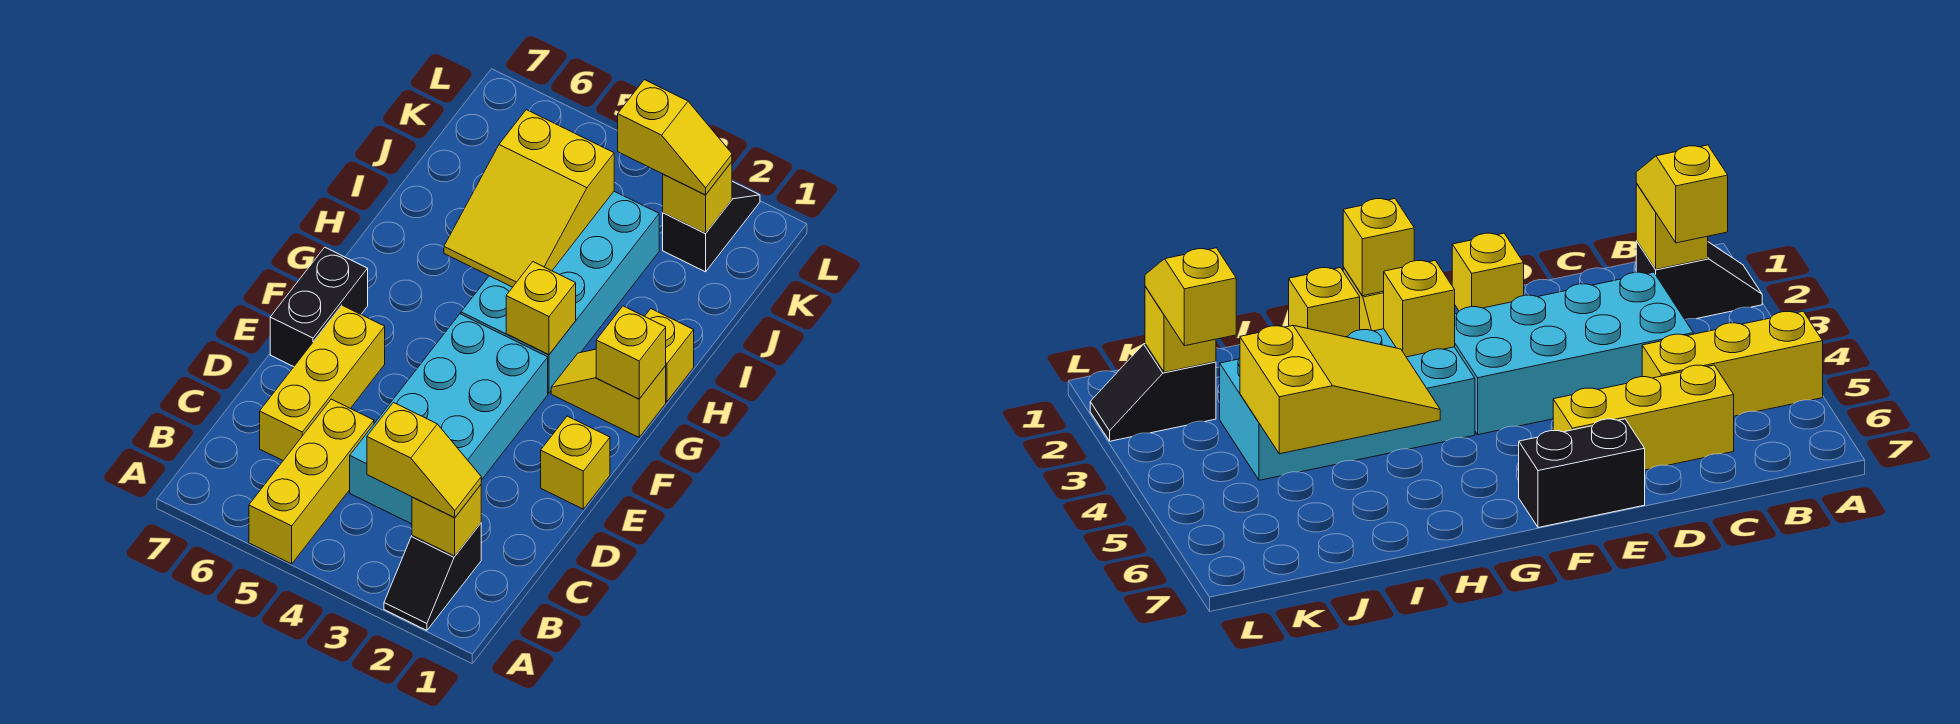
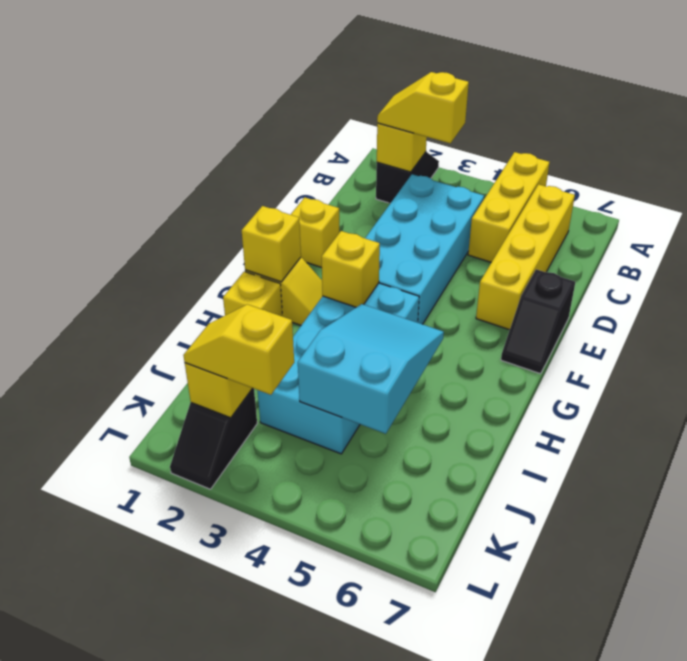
yellow brick C6:E6 level 1 -> yellow brick B6:E6 level 1
black brick E7:F7 level 1 -> black slope E7:F7 level 1 top E
yellow slope H4:J5 level 2 top J -> cyan slope H4:J5 level 2 top J

